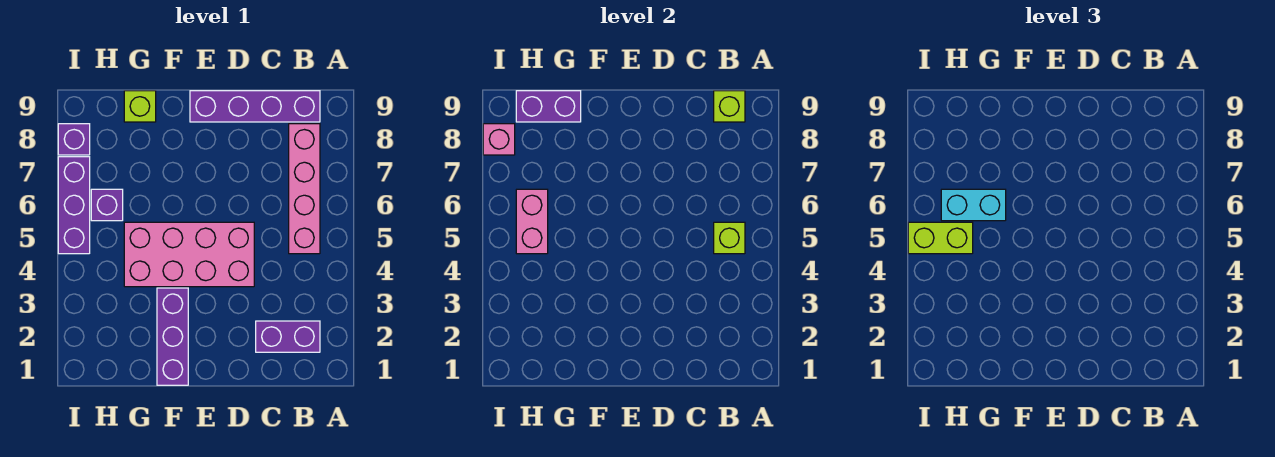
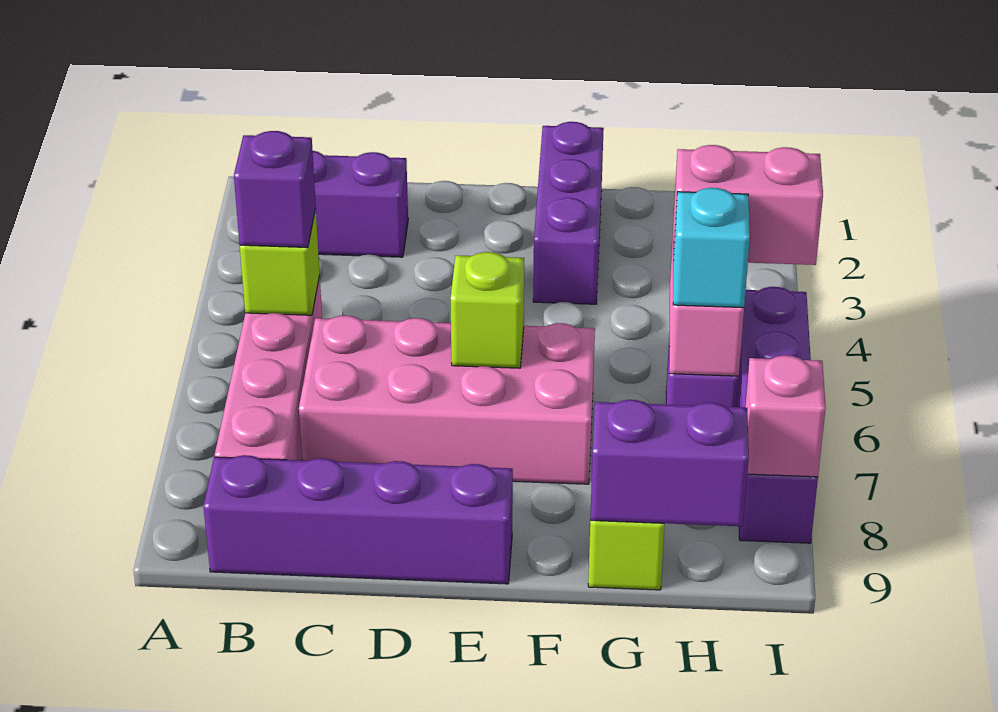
none -> purple brick B5 level 3
lime brick B9 level 2 -> lime brick E6 level 2
pink brick D4:G5 level 1 -> pink brick C6:F7 level 1
cyan brick G6:H6 level 3 -> cyan brick H6 level 3
lime brick H5:I5 level 3 -> pink brick H5:I5 level 3

